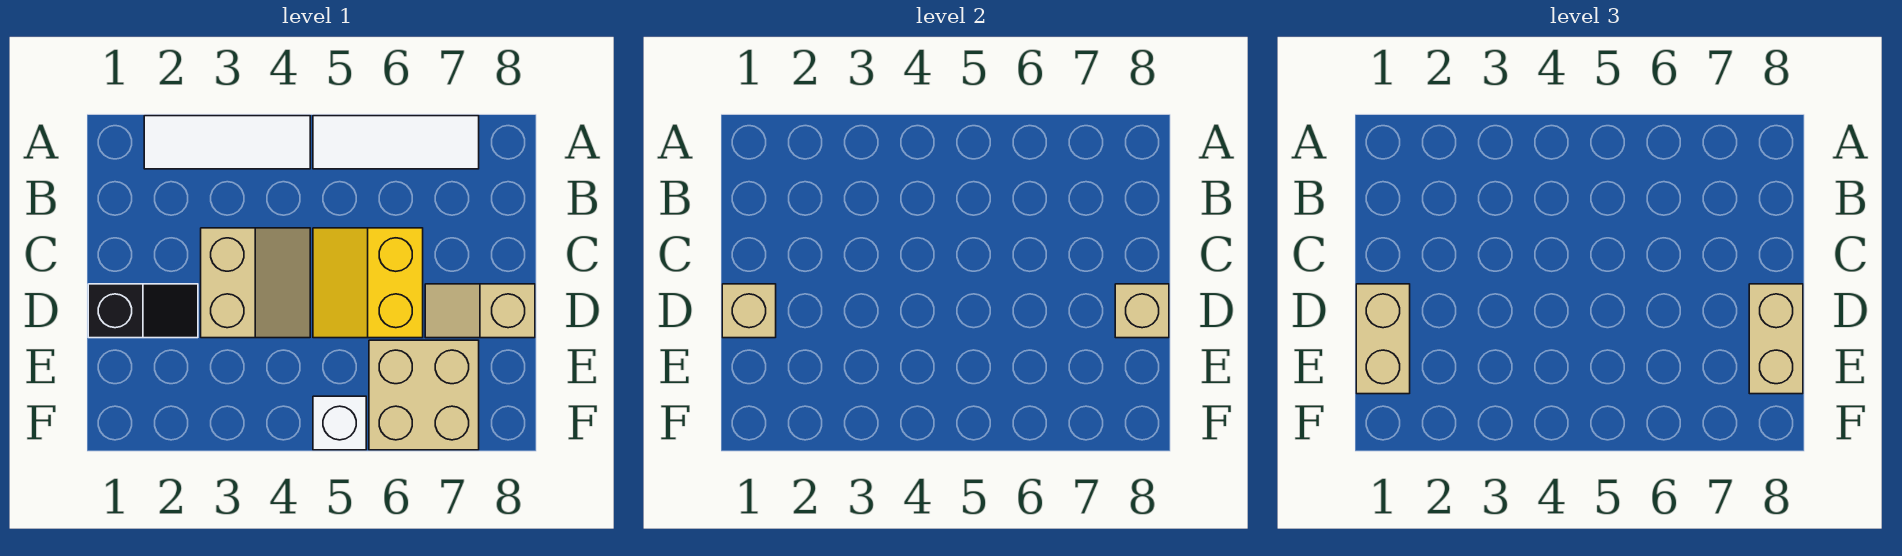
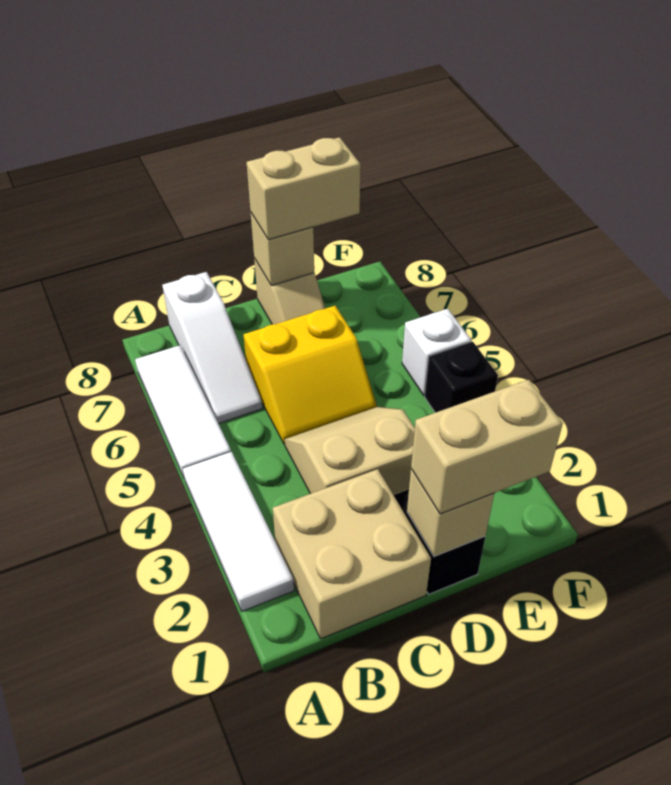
none -> white slope B6:B8 level 1 top 8
tan brick E6:F7 level 1 -> tan brick B1:C2 level 1
none -> black brick F4 level 1

